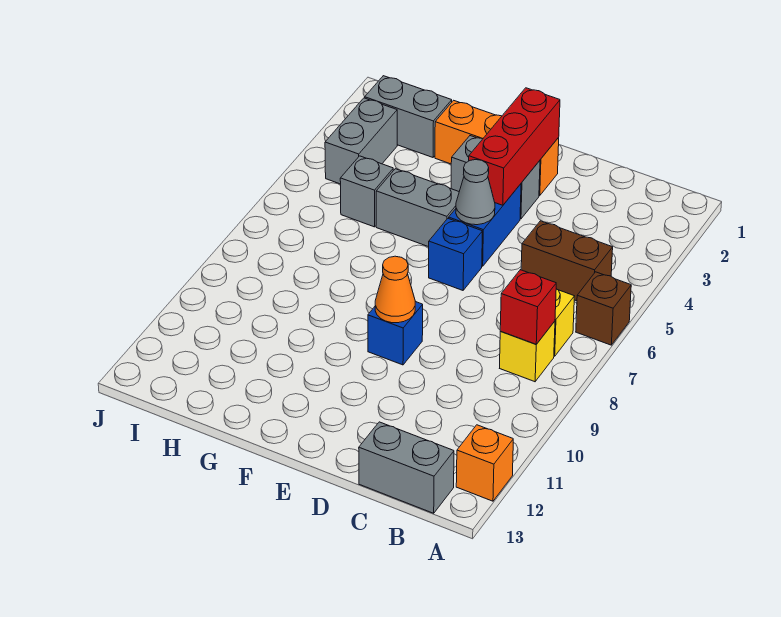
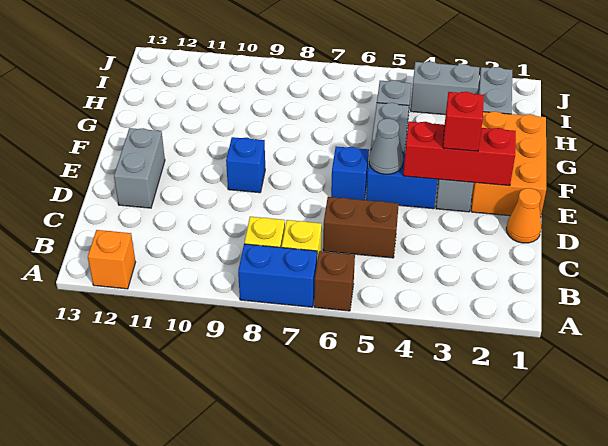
none -> blue brick A7:A8 level 1
brown brick B5:C5 level 1 -> brown brick C5:C6 level 1
red brick B8 level 2 -> red brick E3 level 3
grey brick B13:C13 level 1 -> grey brick D12:E12 level 1
orange brick E2:G2 level 1 -> orange brick E1:G2 level 1
orange cone E9 level 2 -> orange cone D1 level 1

